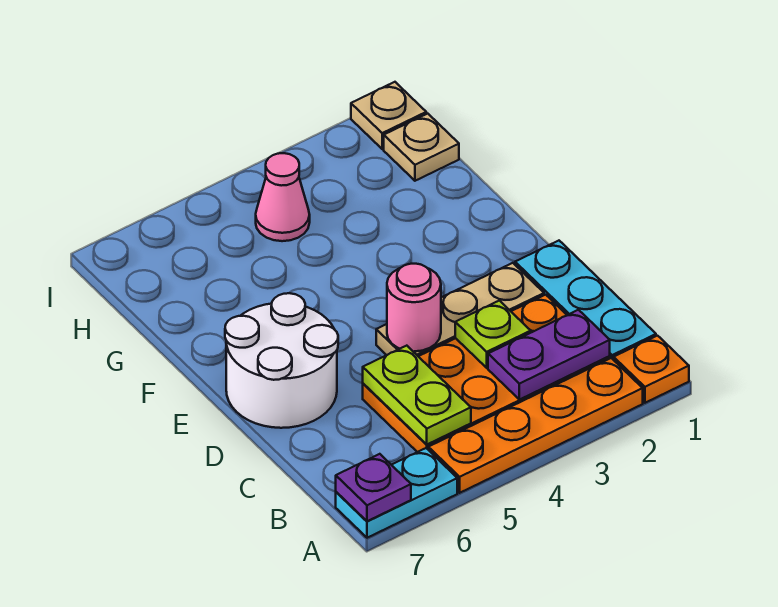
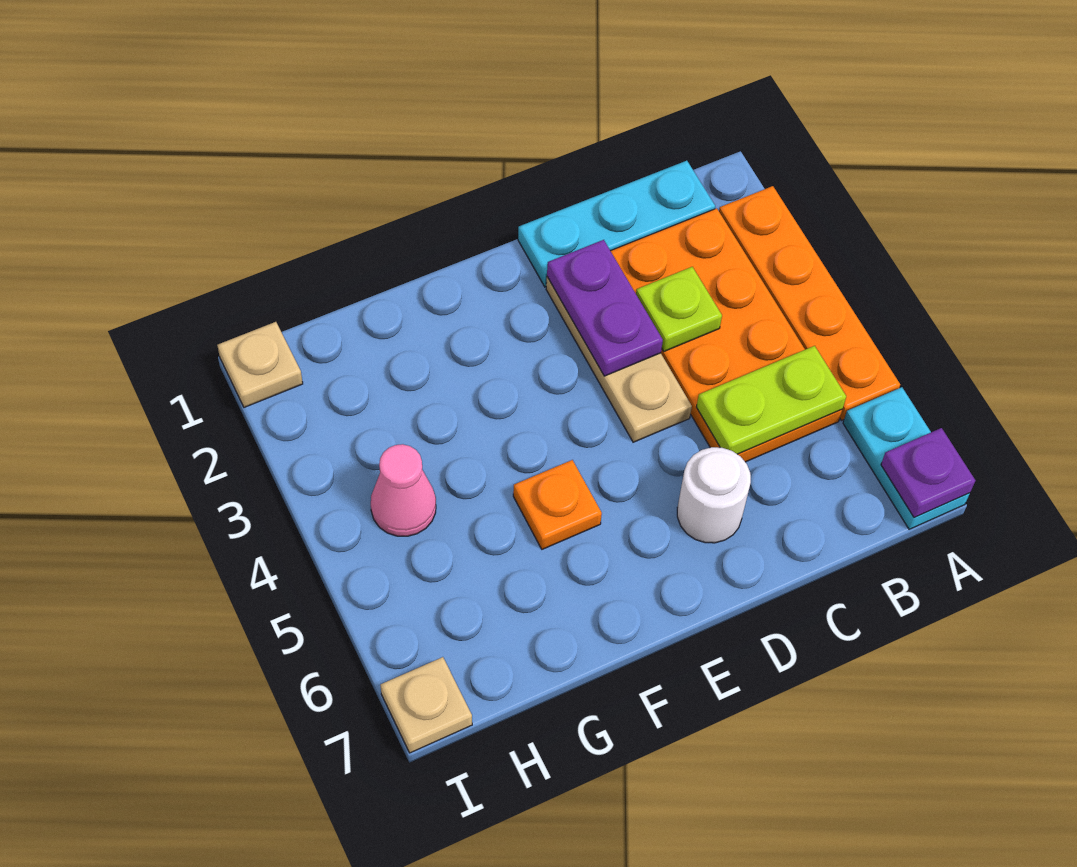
orange plate A1 level 1 -> orange plate F5 level 1
purple plate B2:B3 level 2 -> purple plate D2:D3 level 2
pink round brick D4 level 2 -> none
white round brick D6:E7 level 1 -> white round brick D6 level 1
tan plate H1 level 1 -> tan plate I7 level 1

